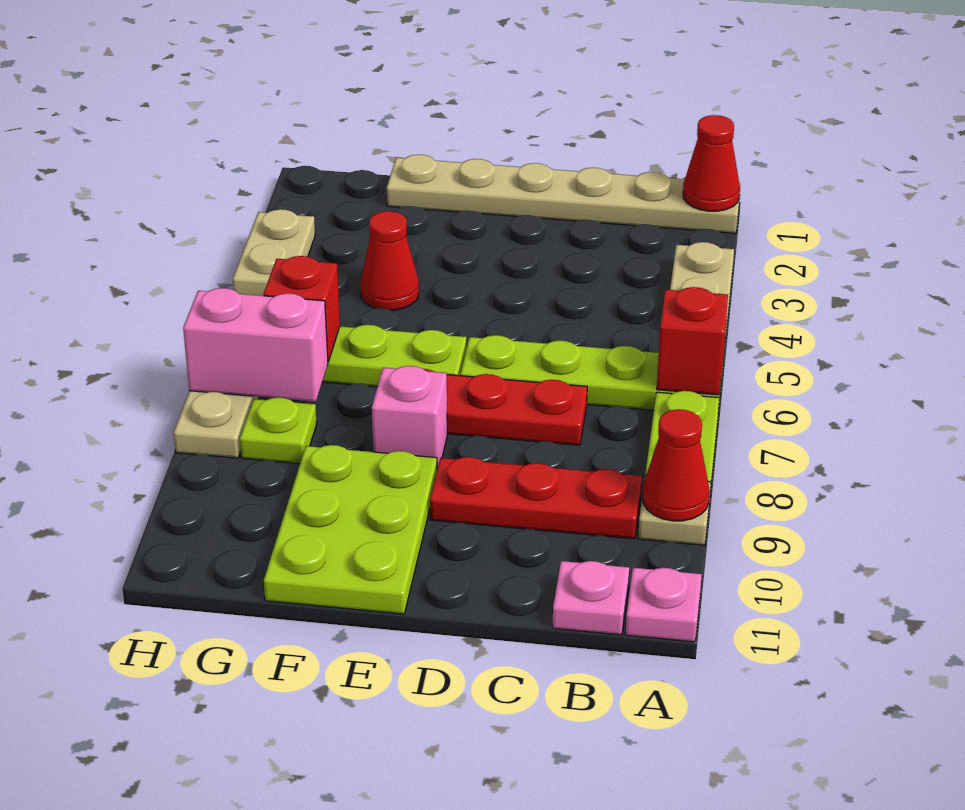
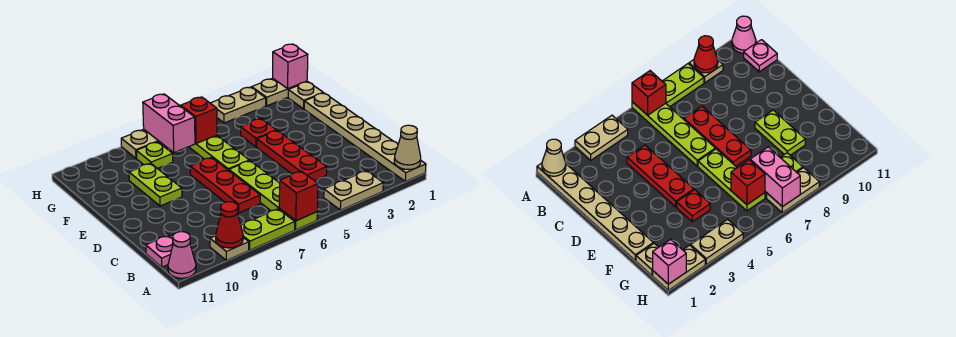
red cone A1 level 2 -> tan cone A1 level 2
pink plate A11 level 1 -> pink cone A11 level 1
red plate B9:D9 level 1 -> red plate C4:E4 level 1
pink brick E8 level 1 -> pink brick H1 level 2
lime plate E9:F11 level 1 -> lime plate E9:F9 level 1
red cone F4 level 1 -> red plate F4 level 1
none -> tan plate G1 level 1
none -> tan plate H1:H2 level 1

